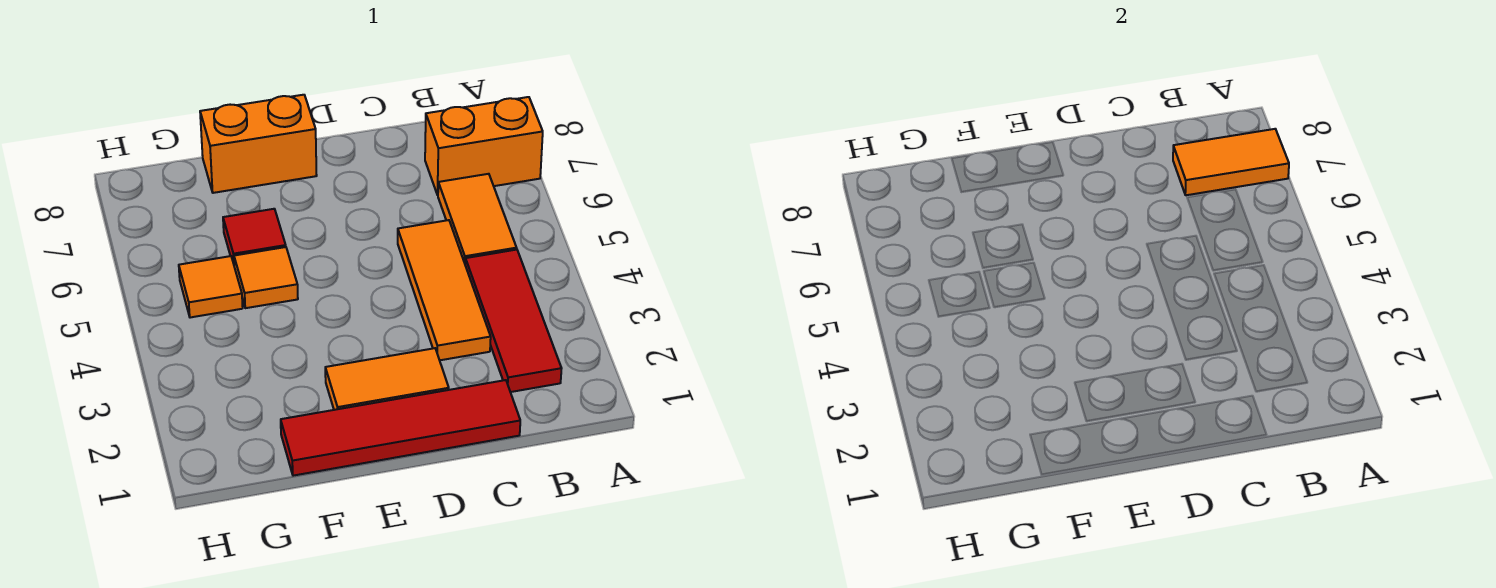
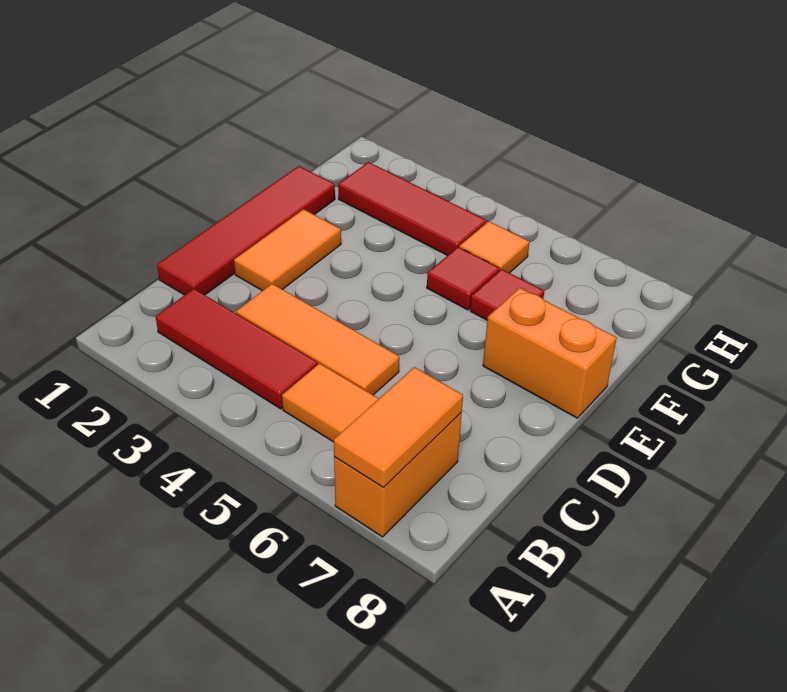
orange brick E8:F8 level 1 -> orange brick E7:E8 level 1
orange tile F5 level 1 -> red tile F5 level 1
none -> red tile G2:G4 level 1

